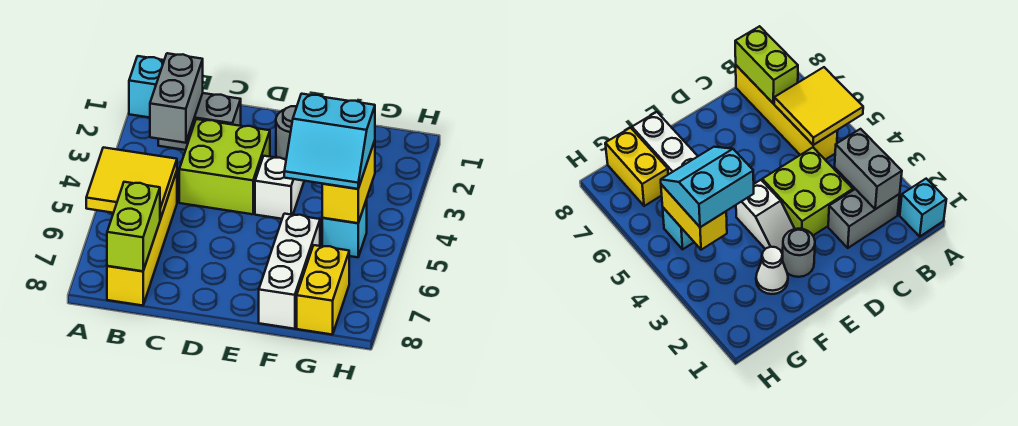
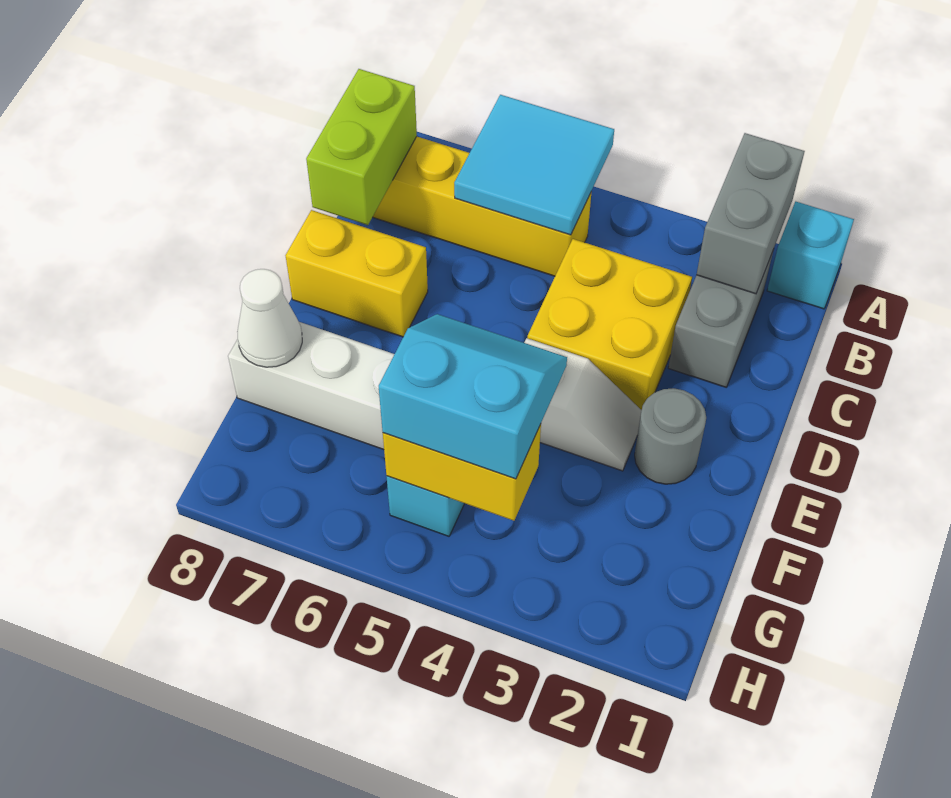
yellow tile A5:B6 level 2 -> cyan tile A5:B6 level 2
grey brick B2:B3 level 2 -> grey brick A2:B2 level 2
lime brick B7:B8 level 2 -> lime brick B8:C8 level 2
lime brick C3:D4 level 1 -> yellow brick C3:D4 level 1
white cone F2 level 1 -> white cone F8 level 2
cyan slope F4:G5 level 3 top 4 -> cyan slope F4:G5 level 3 top G
yellow brick G7:G8 level 1 -> yellow brick D7:D8 level 1

